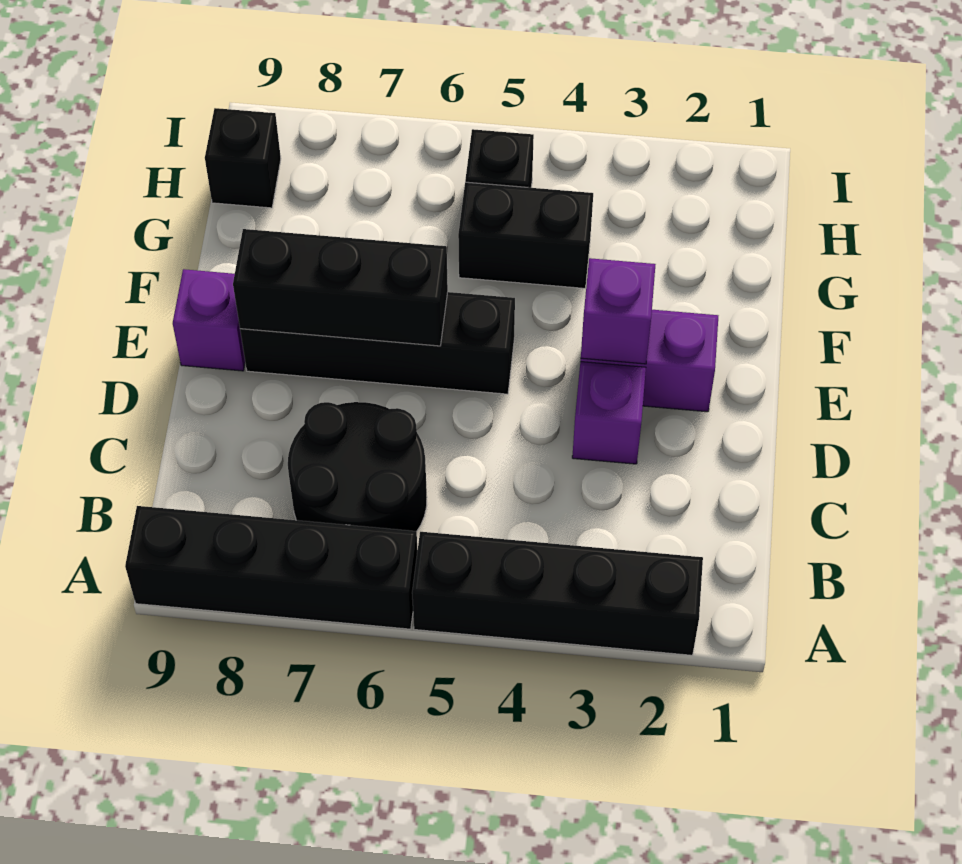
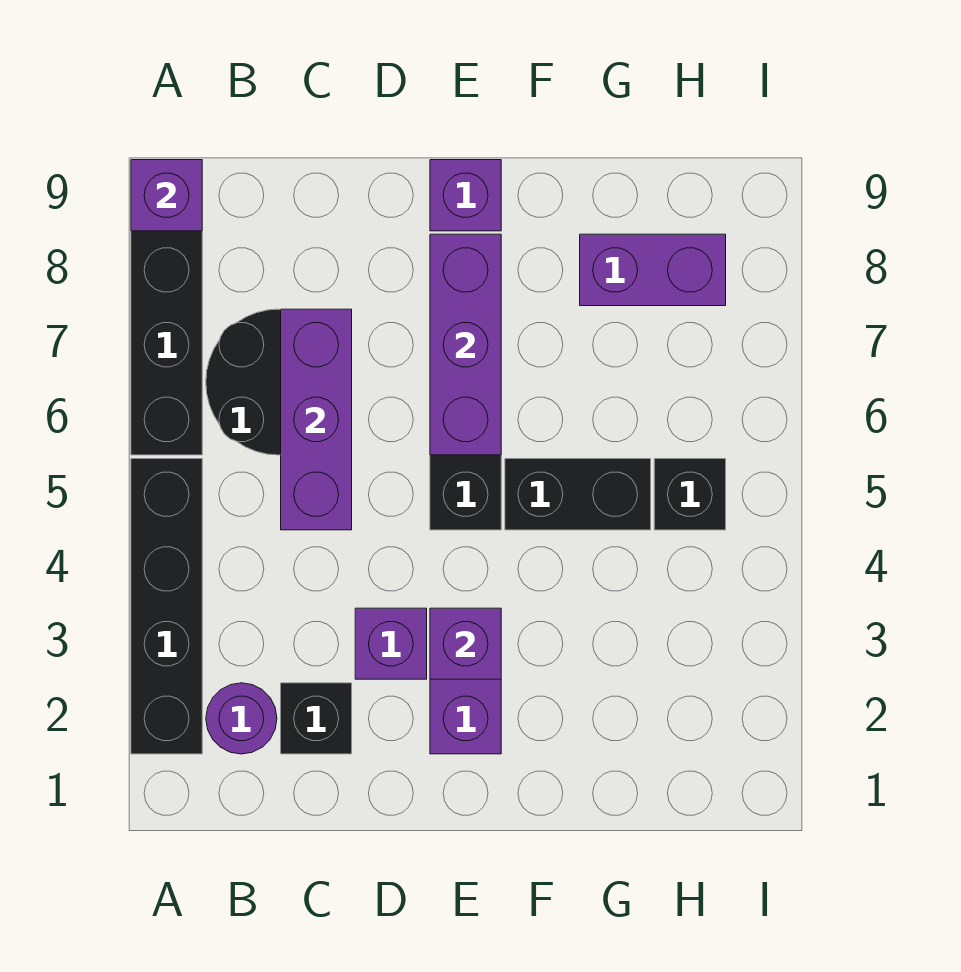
none -> purple brick A9 level 2
none -> purple round brick B2 level 1
none -> purple brick C5:C7 level 2
black brick E6:E8 level 2 -> purple brick E6:E8 level 2
black brick G4:G5 level 1 -> black brick F5:G5 level 1
none -> purple brick G8:H8 level 1
black brick H9 level 1 -> black brick C2 level 1

